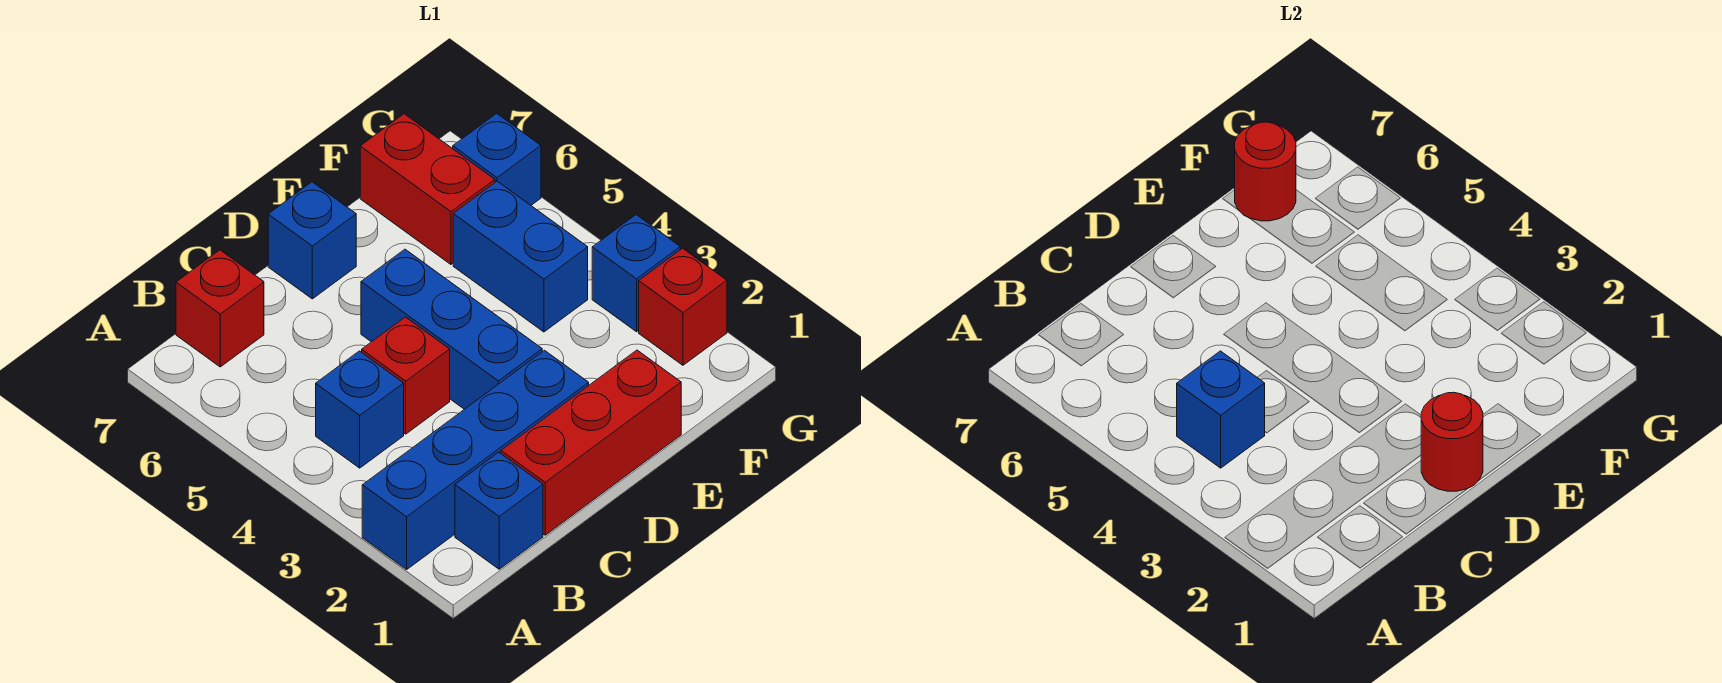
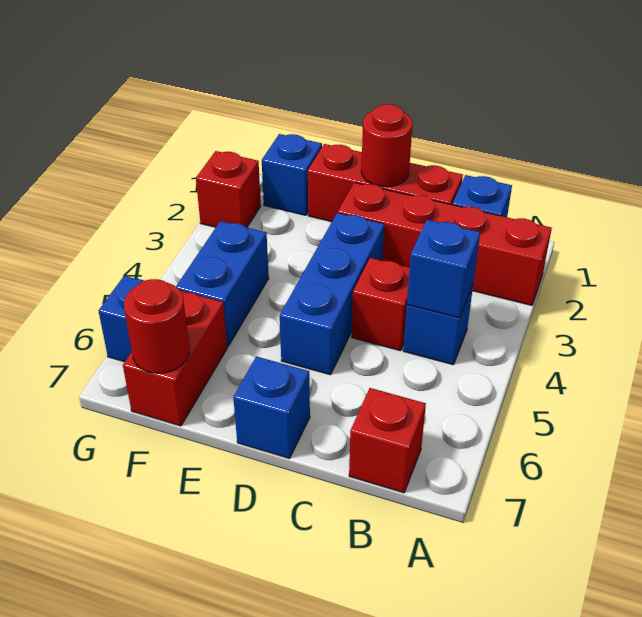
blue brick A2:D2 level 1 -> red brick A2:D2 level 1
blue brick G3 level 1 -> blue brick F1 level 1

